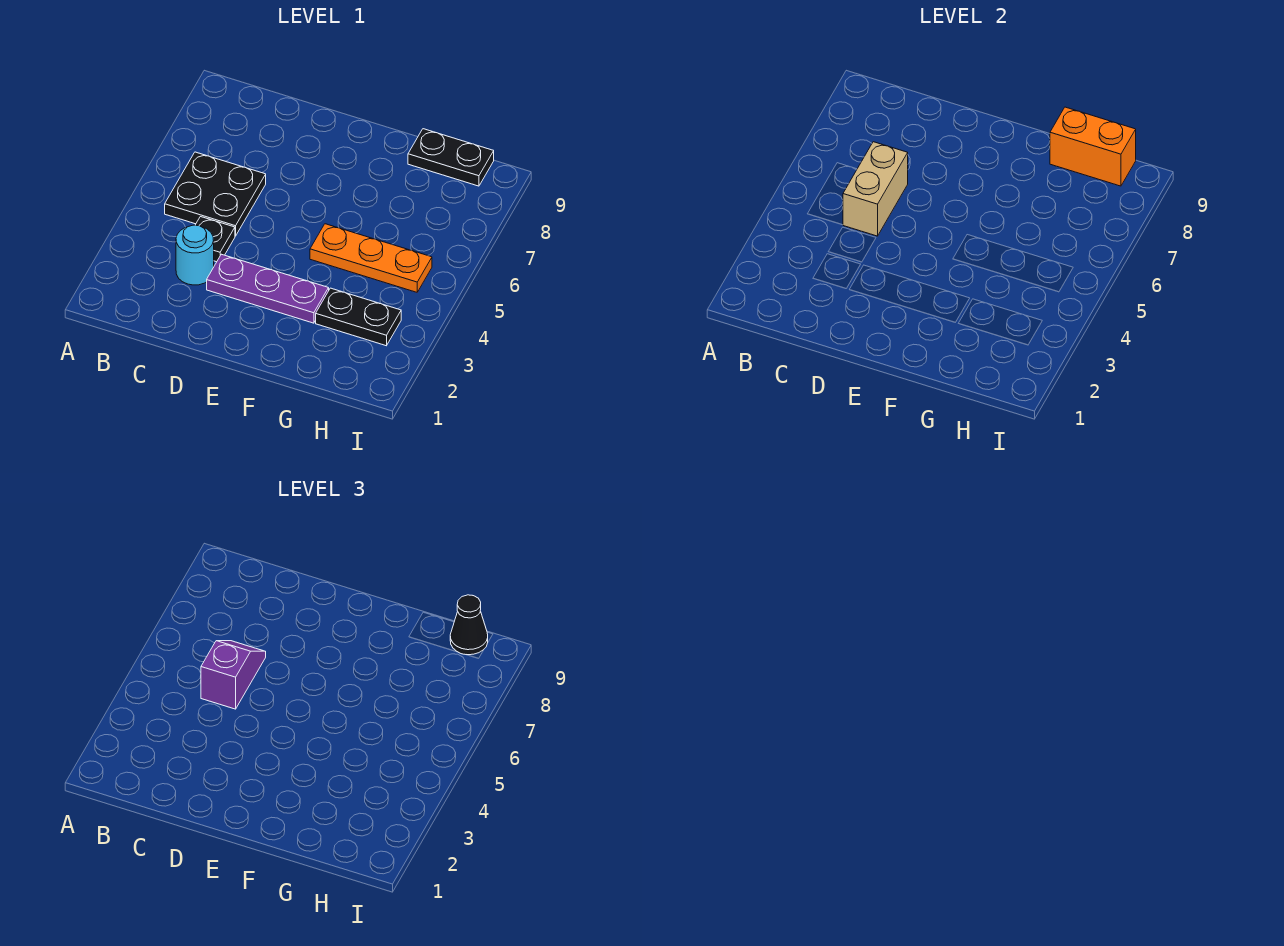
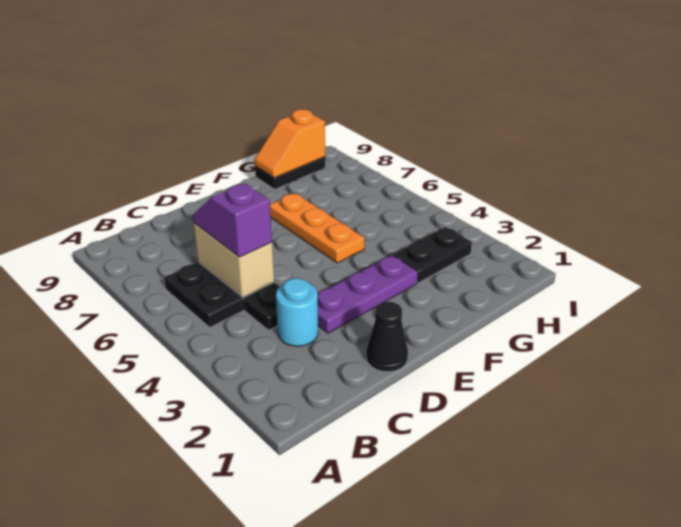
orange plate F5:H5 level 1 -> orange plate F5:F7 level 1
orange brick G9:H9 level 2 -> orange slope G9:H9 level 2 top H
black cone H9 level 3 -> black cone D1 level 1

